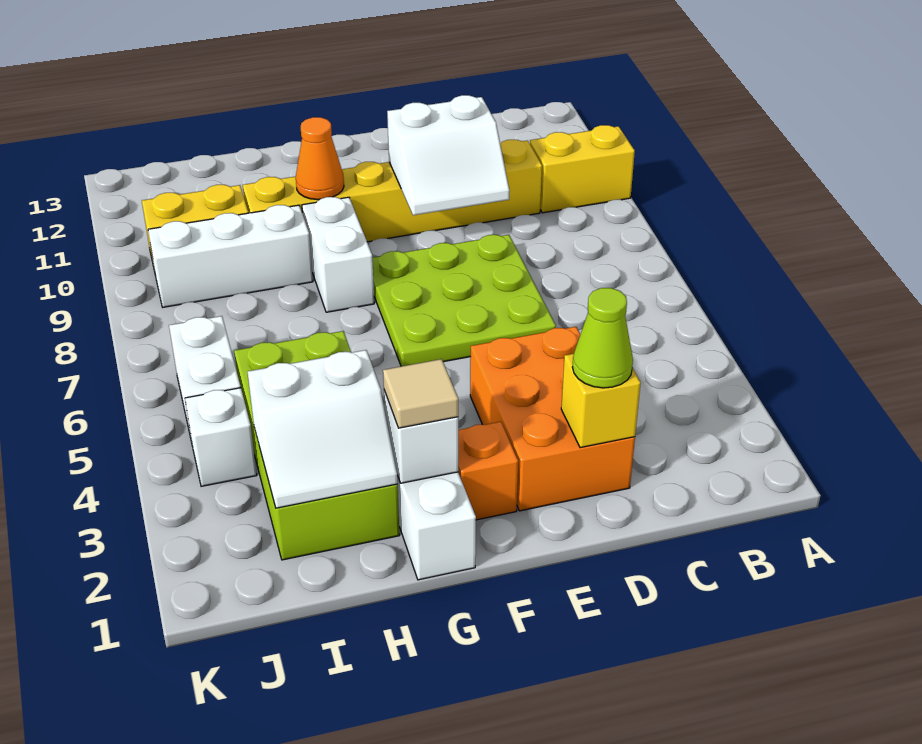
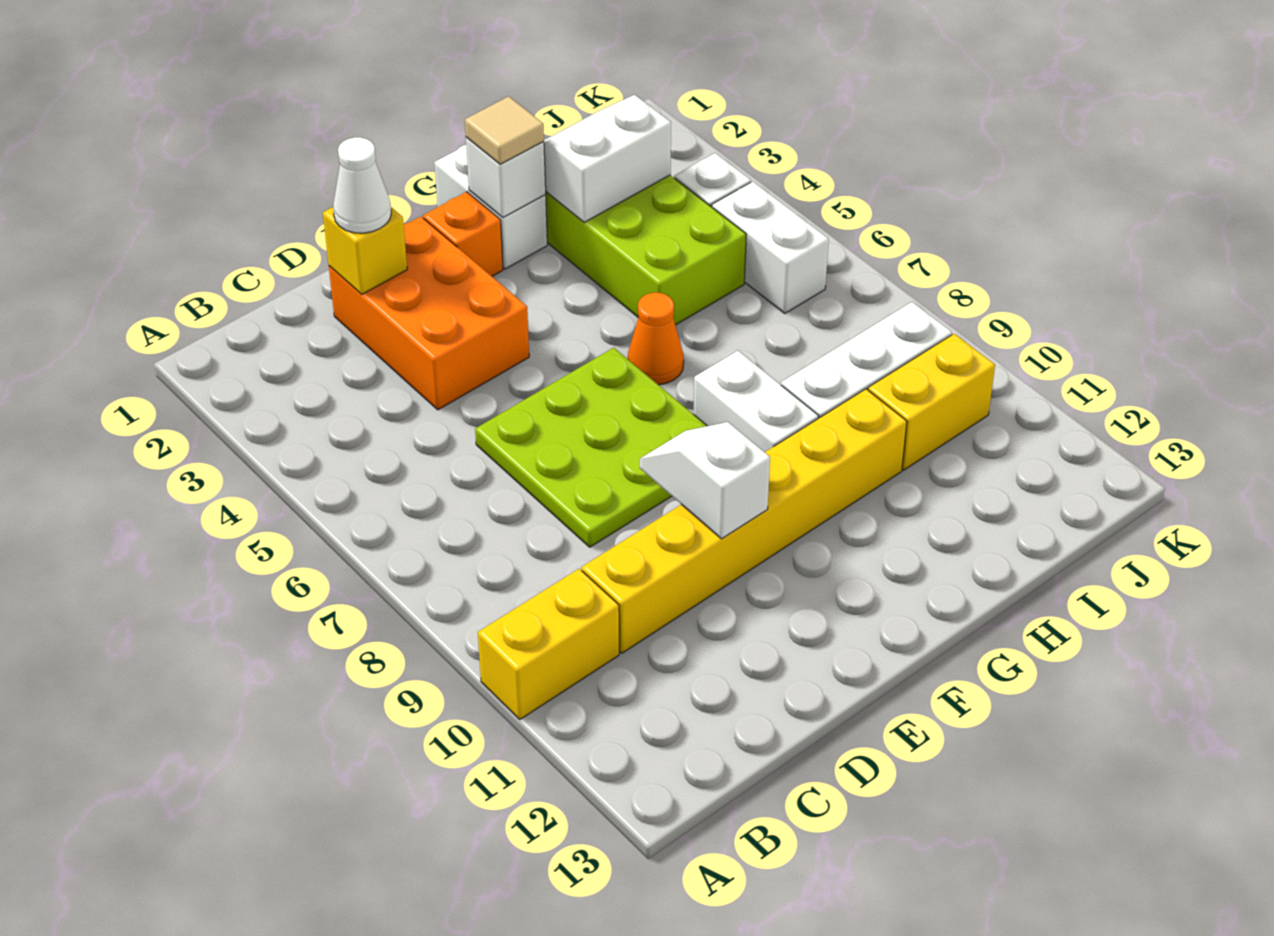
lime cone D2 level 3 -> white cone D2 level 3
white slope D9:E10 level 2 top 10 -> white slope E9:E10 level 2 top 10
orange cone G10 level 2 -> orange cone G6 level 1

